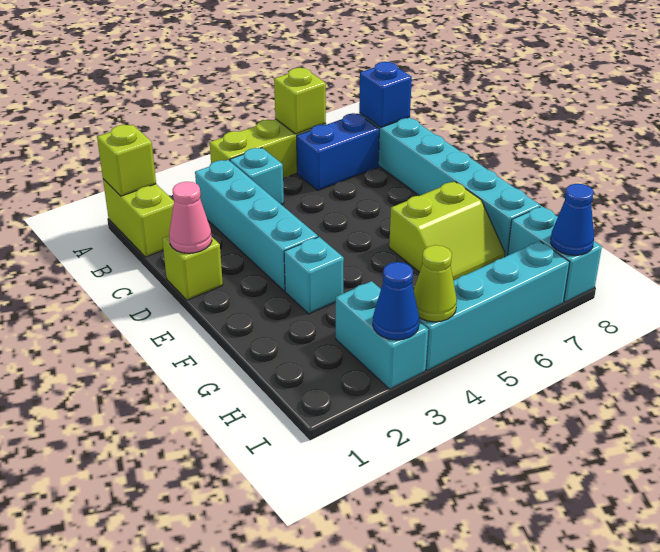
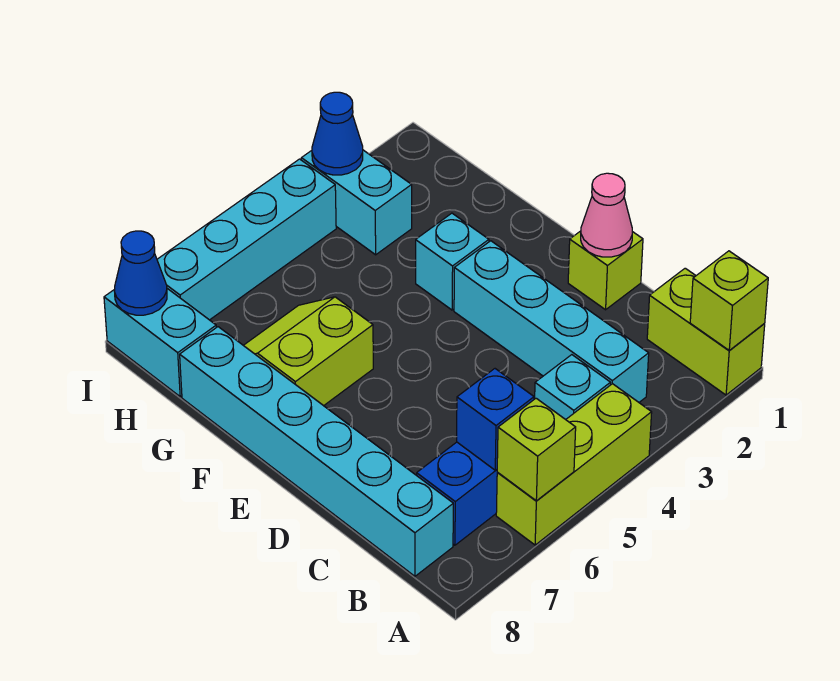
blue brick B8 level 2 -> blue brick B6 level 2
lime cone I4 level 2 -> none

